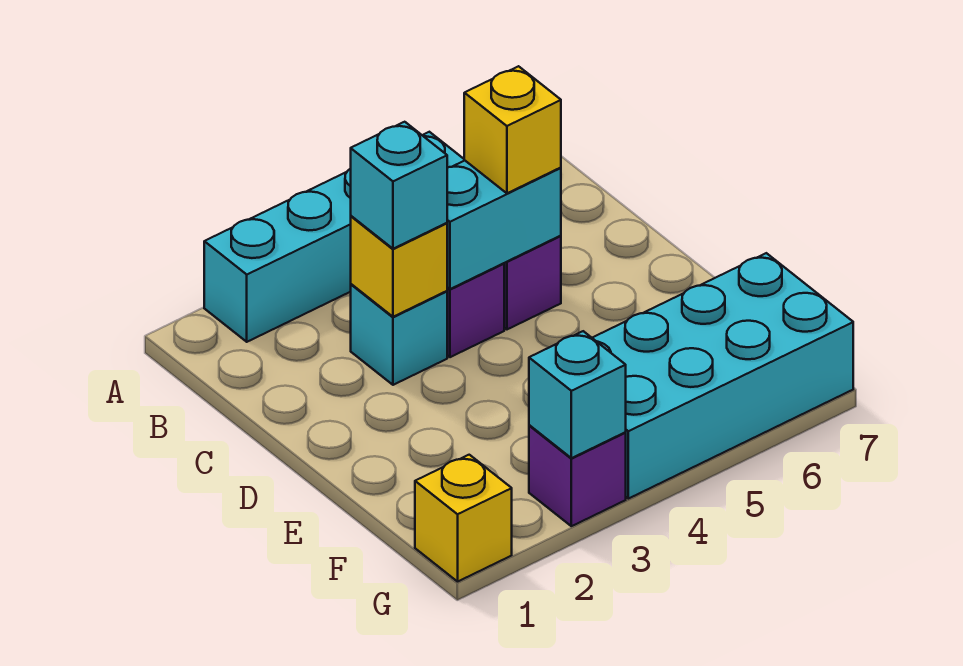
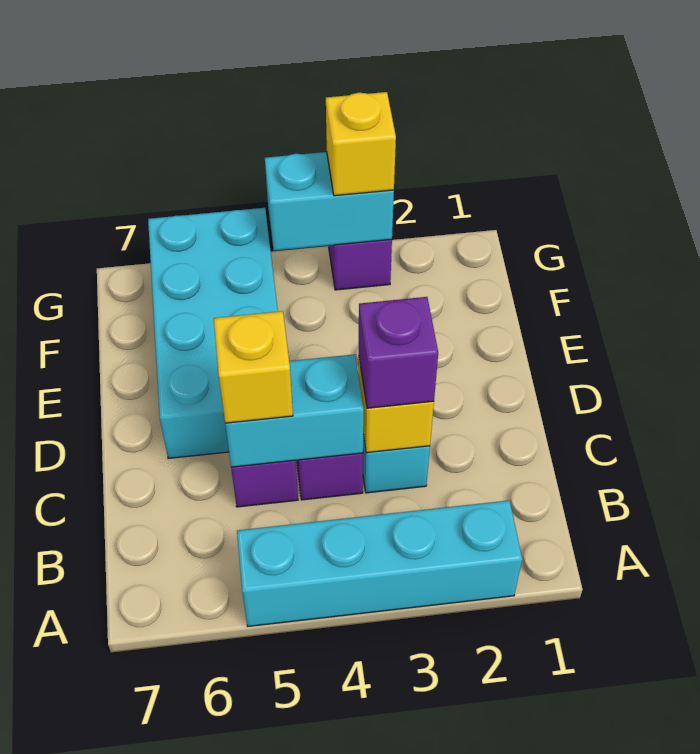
cyan brick C3 level 3 -> purple brick C3 level 3
cyan brick F4:G7 level 1 -> cyan brick D5:G6 level 1
yellow brick G1 level 1 -> yellow brick G3 level 3
cyan brick G3 level 2 -> cyan brick G3:G4 level 2

